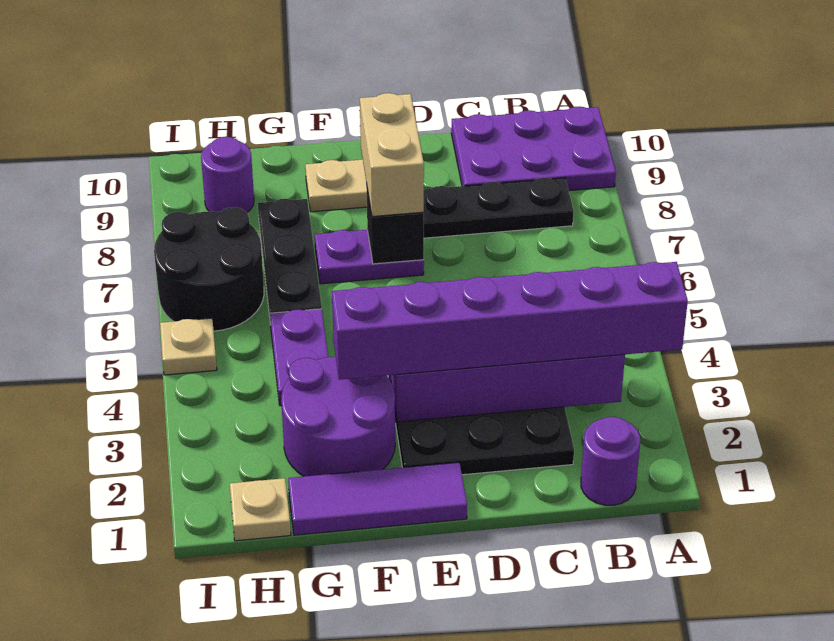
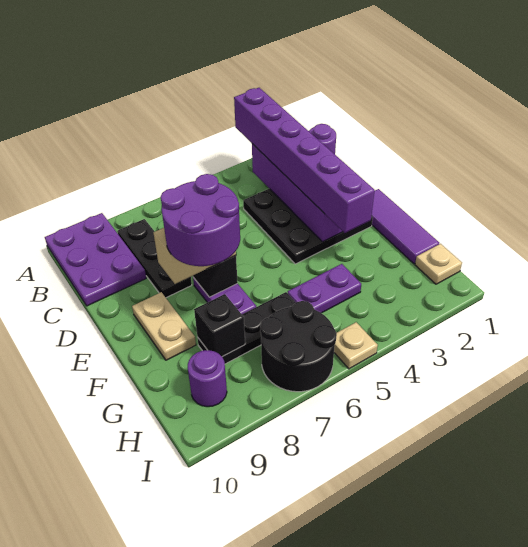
purple round brick F2:G3 level 1 -> purple round brick E7:F8 level 4
none -> black brick G8 level 2

